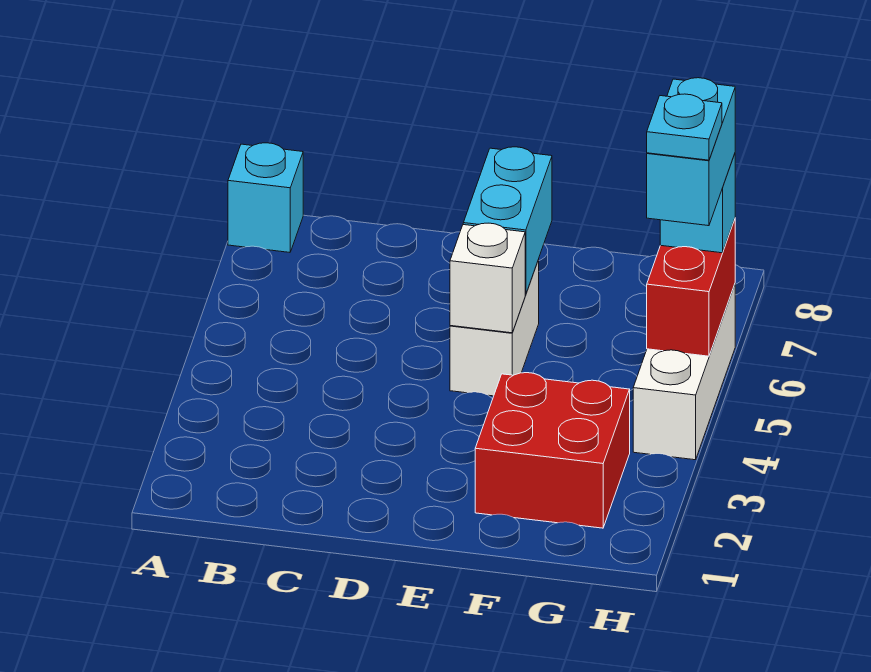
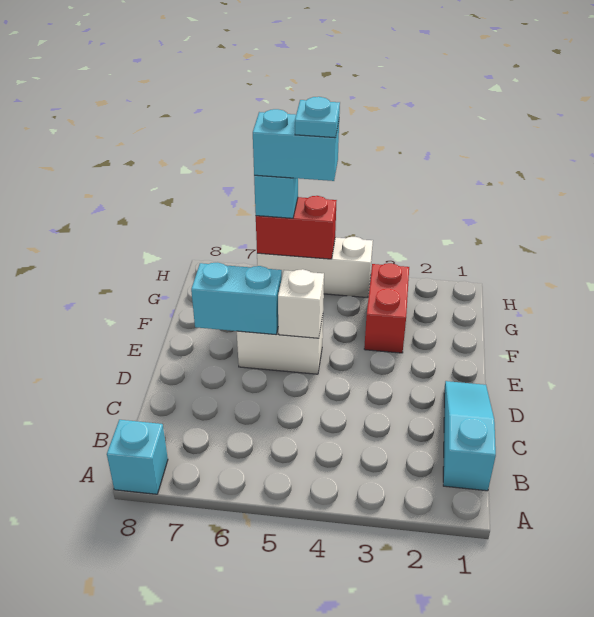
none -> cyan slope B1:D1 level 1 top B
red brick F2:G3 level 1 -> red brick F3:G3 level 1

